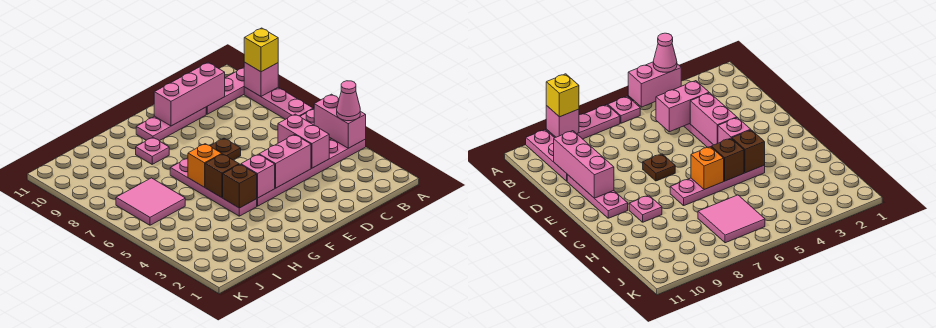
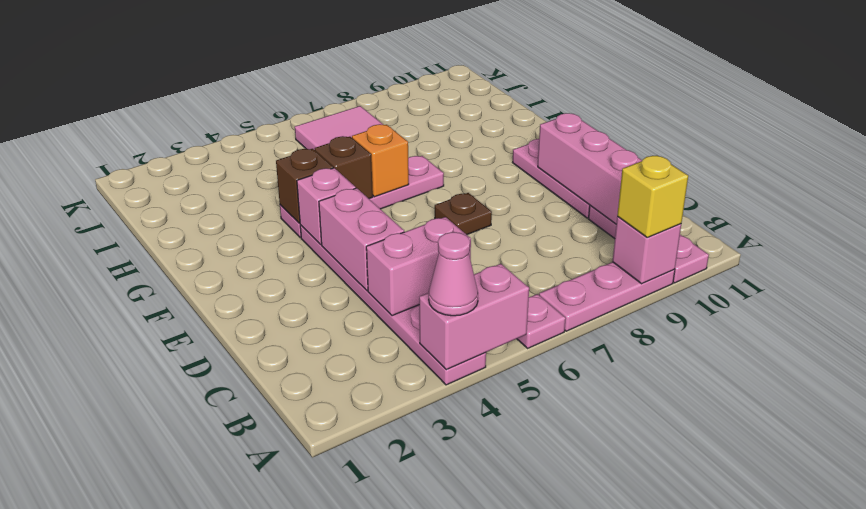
pink plate G9 level 1 -> none

